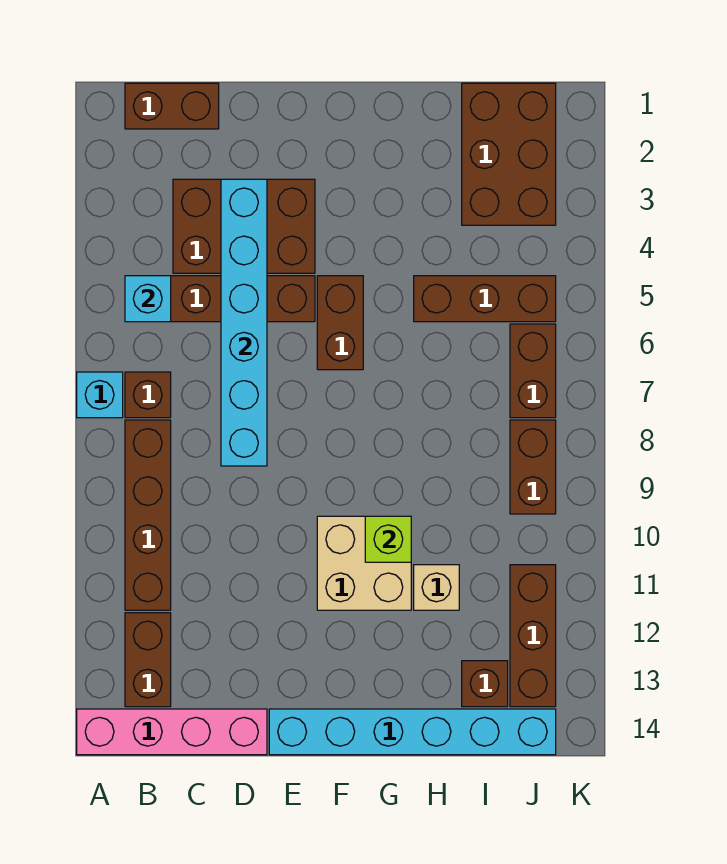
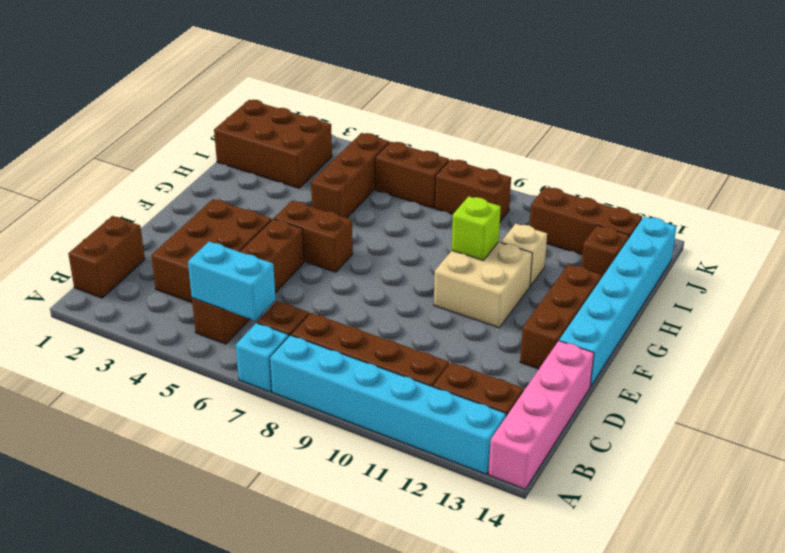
cyan brick B5 level 2 -> cyan brick B5:B6 level 2
cyan brick D3:D8 level 2 -> cyan brick A8:A13 level 1
none -> brown brick E13:G13 level 1

